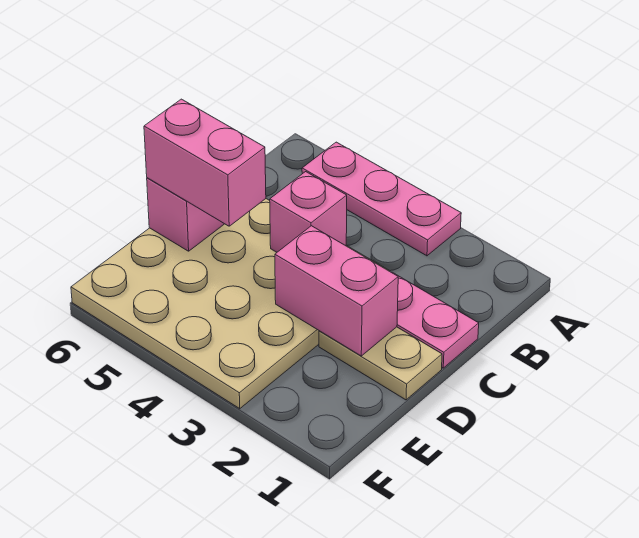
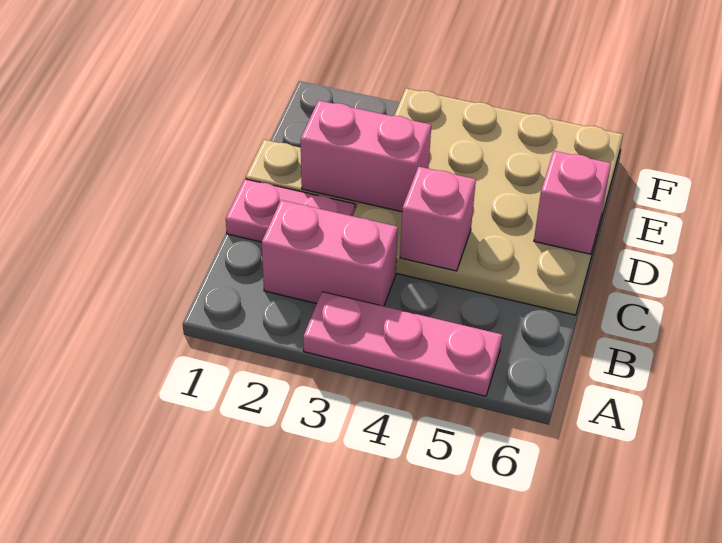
pink brick D5:D6 level 3 -> pink brick B2:B3 level 1

